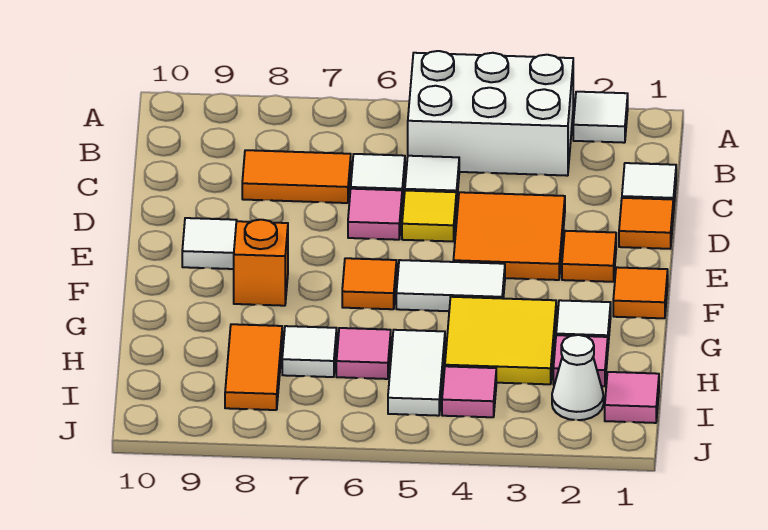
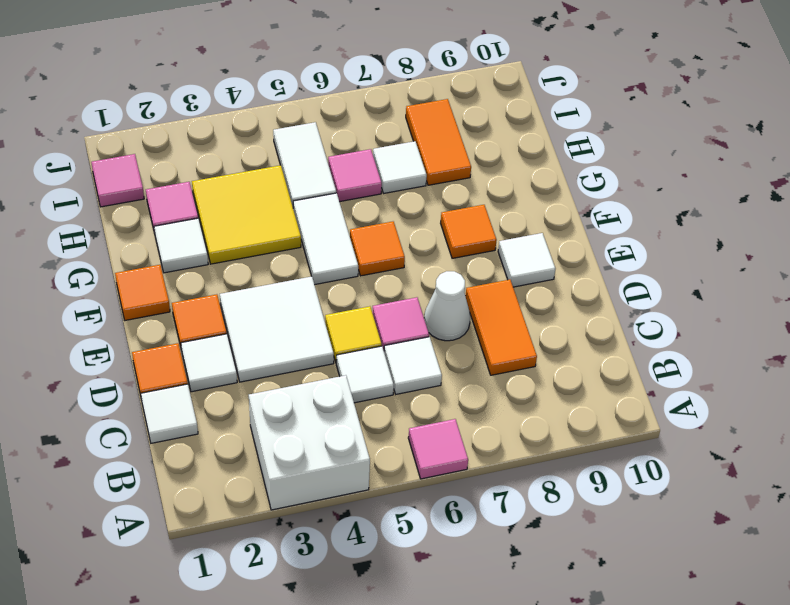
white tile A2 level 1 -> white tile D2 level 1
white brick A3:B5 level 1 -> white brick A3:B4 level 1
orange tile C7:C8 level 1 -> orange tile C8:D8 level 1
orange tile D3:E4 level 1 -> white tile D3:E4 level 1
white tile F4:F5 level 1 -> white tile F5:G5 level 1
orange brick F8 level 1 -> orange tile F8 level 1
white cone I2 level 1 -> white cone D7 level 1
pink tile I4 level 1 -> pink tile A6 level 1

